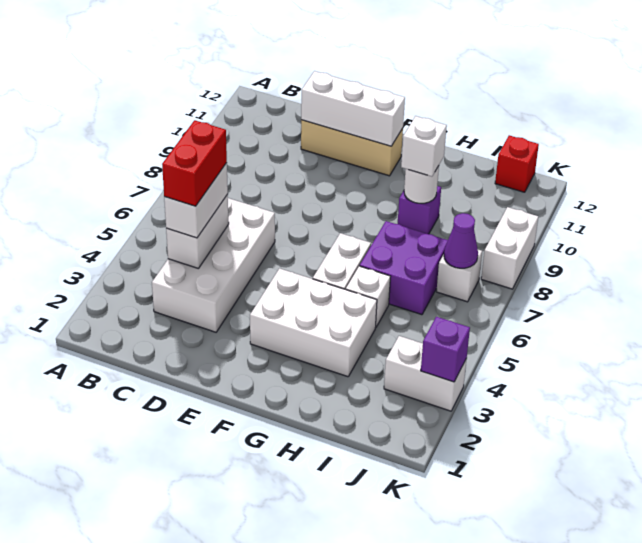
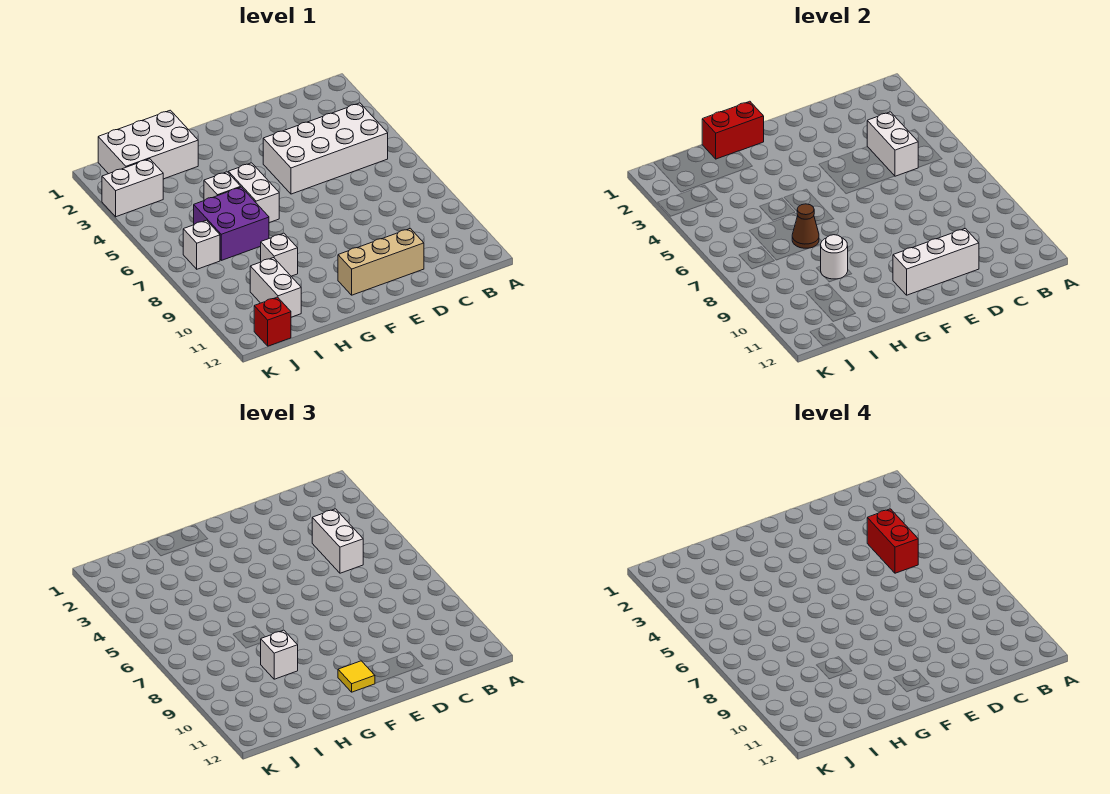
white brick C3:D6 level 1 -> white brick B4:E5 level 1
white brick F3:H4 level 1 -> white brick H1:J2 level 1
none -> yellow tile F11 level 3
none -> red brick G1:H1 level 2
none -> brown cone H7 level 2
purple brick H9 level 1 -> white brick H9 level 1
purple cone J7 level 2 -> none
purple brick K3 level 2 -> none
white brick K8:K9 level 1 -> white brick I10:I11 level 1

